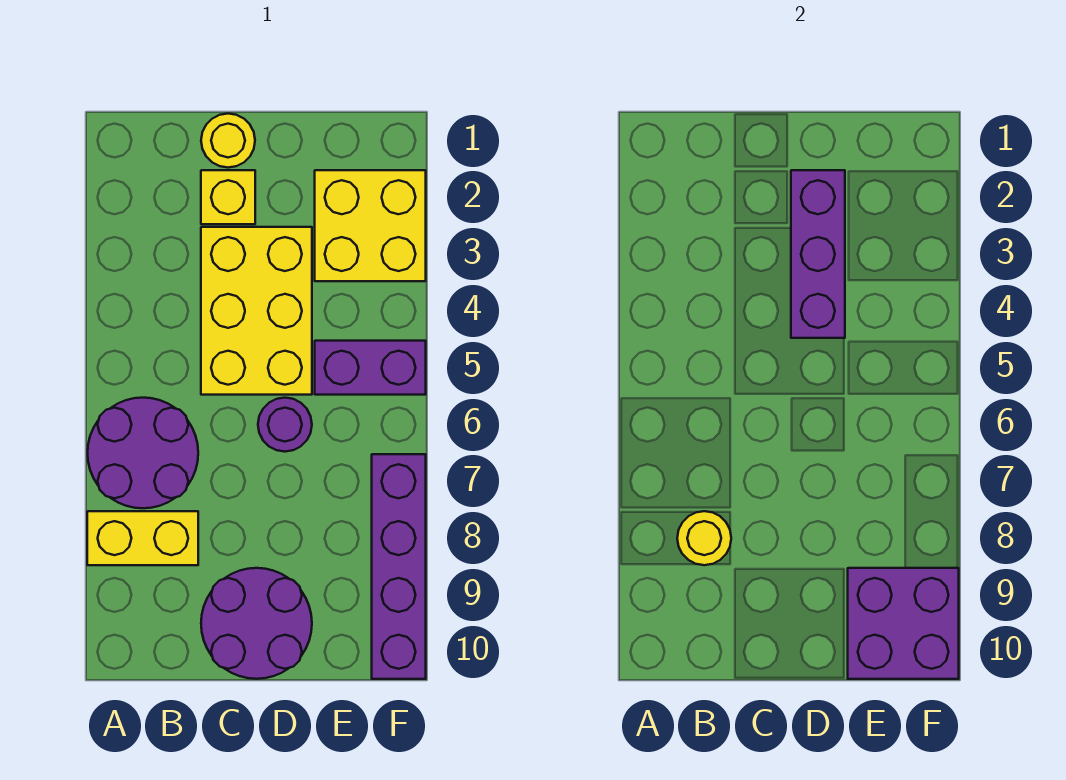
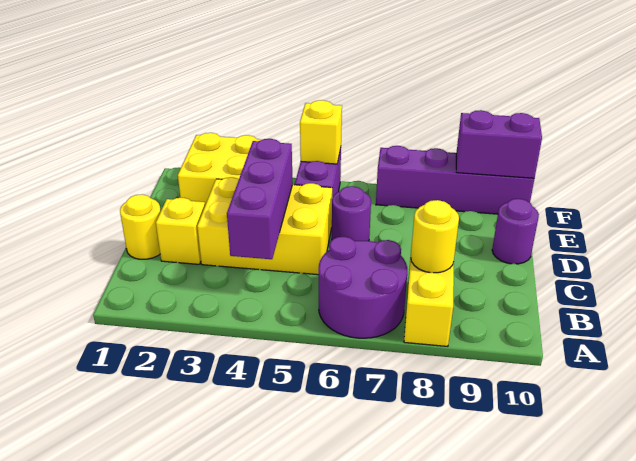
purple round brick C9:D10 level 1 -> purple round brick D10 level 1
purple brick D2:D4 level 2 -> purple brick B4:D4 level 2
purple brick E9:F10 level 2 -> purple brick F9:F10 level 2
none -> yellow brick F5 level 2

